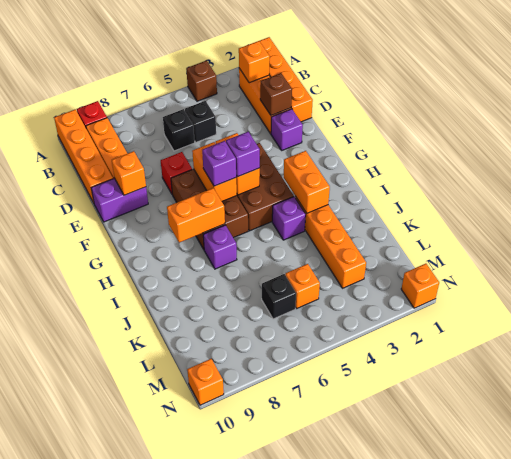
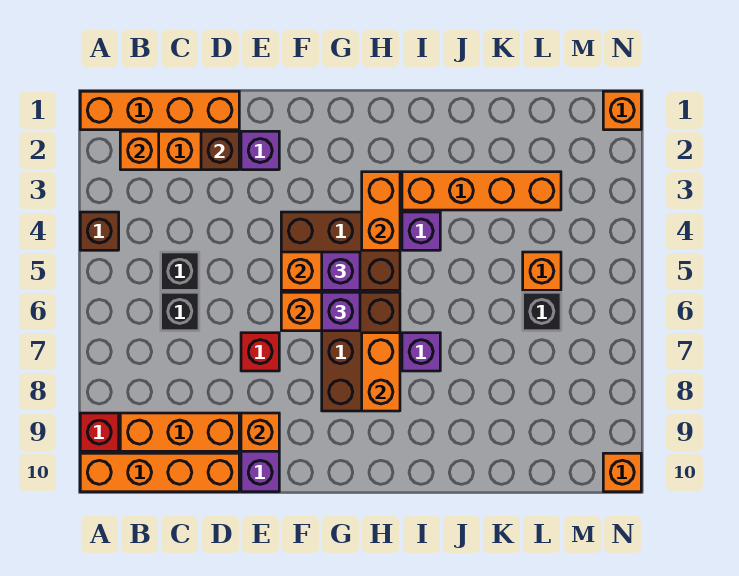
brown brick F6:H7 level 1 -> brown brick G6:H8 level 1
orange brick H3:I3 level 2 -> orange brick H3:H4 level 2

